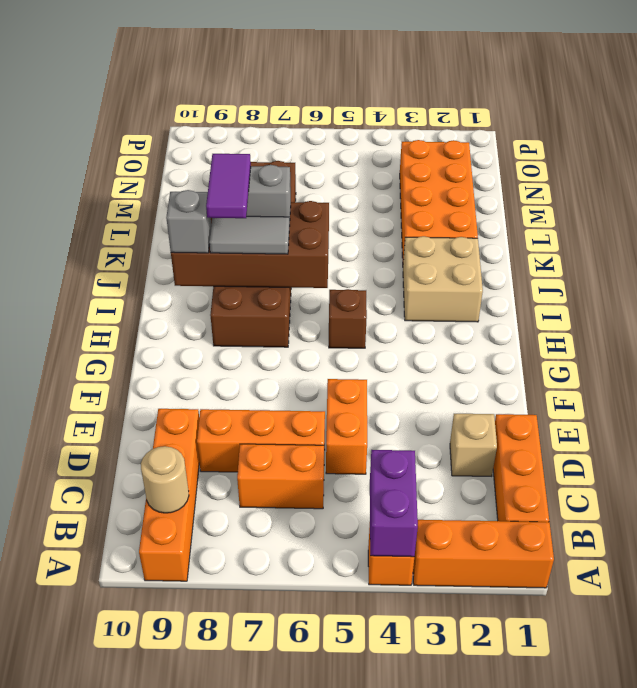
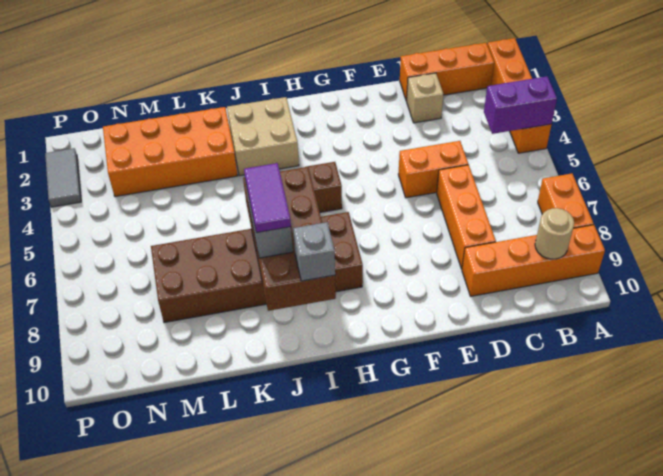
orange brick C6:C7 level 1 -> orange brick A7:A8 level 1
grey tile I7:I8 level 3 -> grey tile P2:P3 level 1
purple tile I8:J8 level 4 -> purple tile J7:J8 level 4

